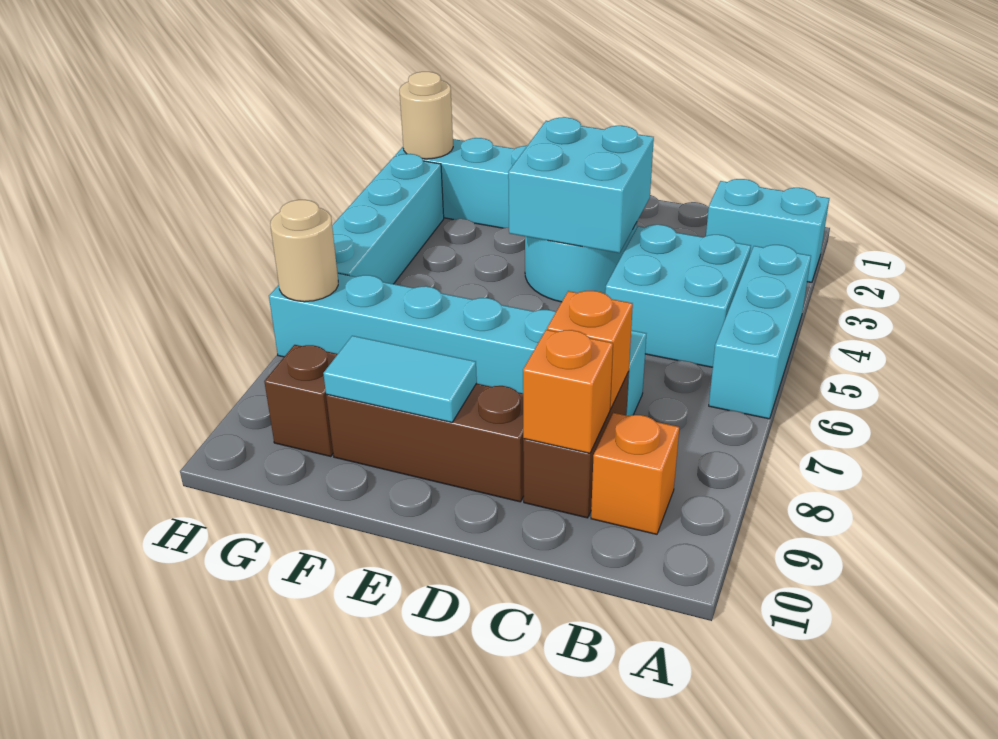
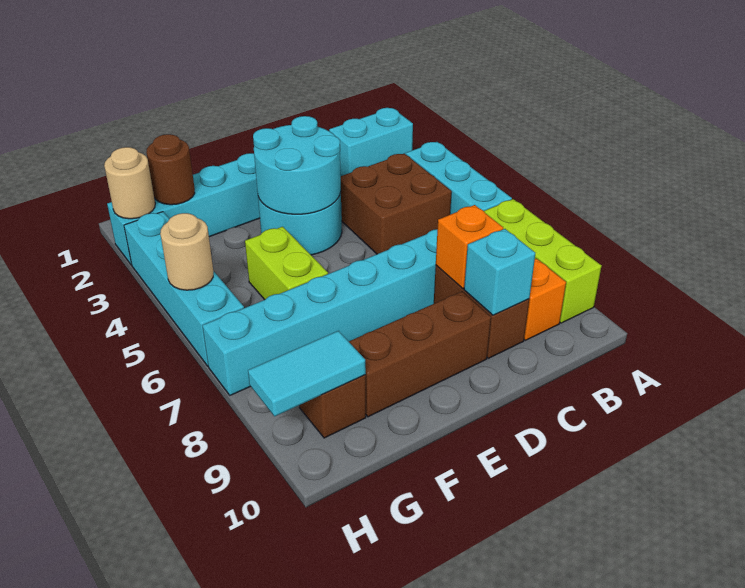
none -> lime brick A7:A9 level 1
cyan brick B4:C5 level 1 -> brown brick B4:C5 level 1
orange brick C9 level 2 -> cyan brick C9 level 2
cyan brick D3:E4 level 2 -> cyan round brick D3:E4 level 2
cyan tile E9:F9 level 2 -> cyan tile G9:H9 level 2
none -> lime brick F5:F6 level 1
none -> brown round brick G2 level 2
tan round brick H7 level 2 -> tan round brick H5 level 2

